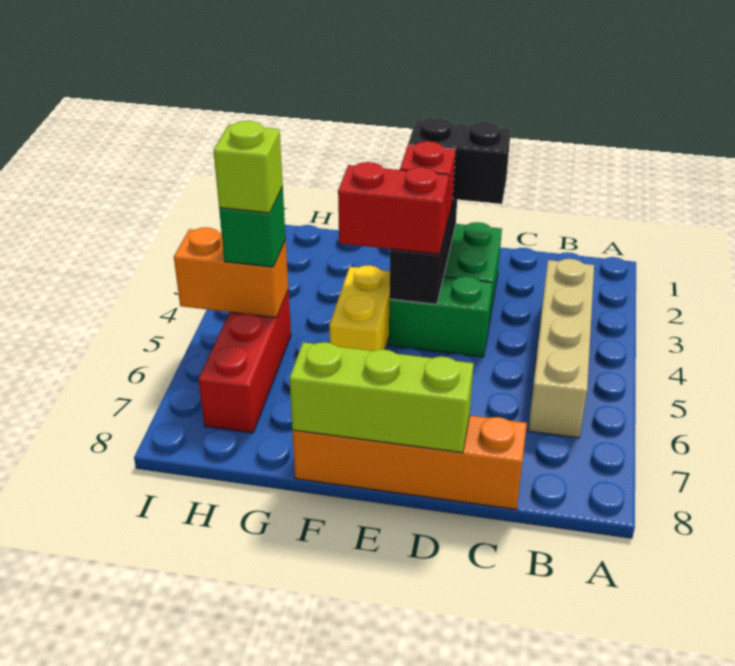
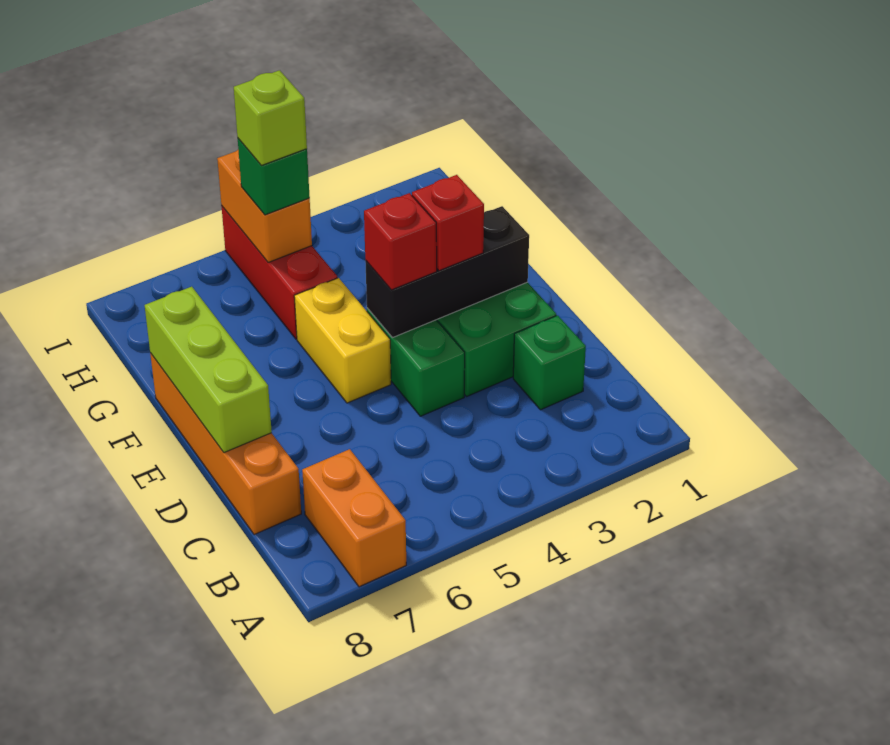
none -> orange brick A7:B7 level 1
tan brick B3:B6 level 1 -> none
none -> green brick C2 level 1
black brick D2:E2 level 3 -> none
red brick E4:F4 level 3 -> red brick E4 level 3
yellow brick F4:F5 level 1 -> yellow brick E5:F5 level 1
red brick H5:H7 level 1 -> red brick G5:I5 level 1

